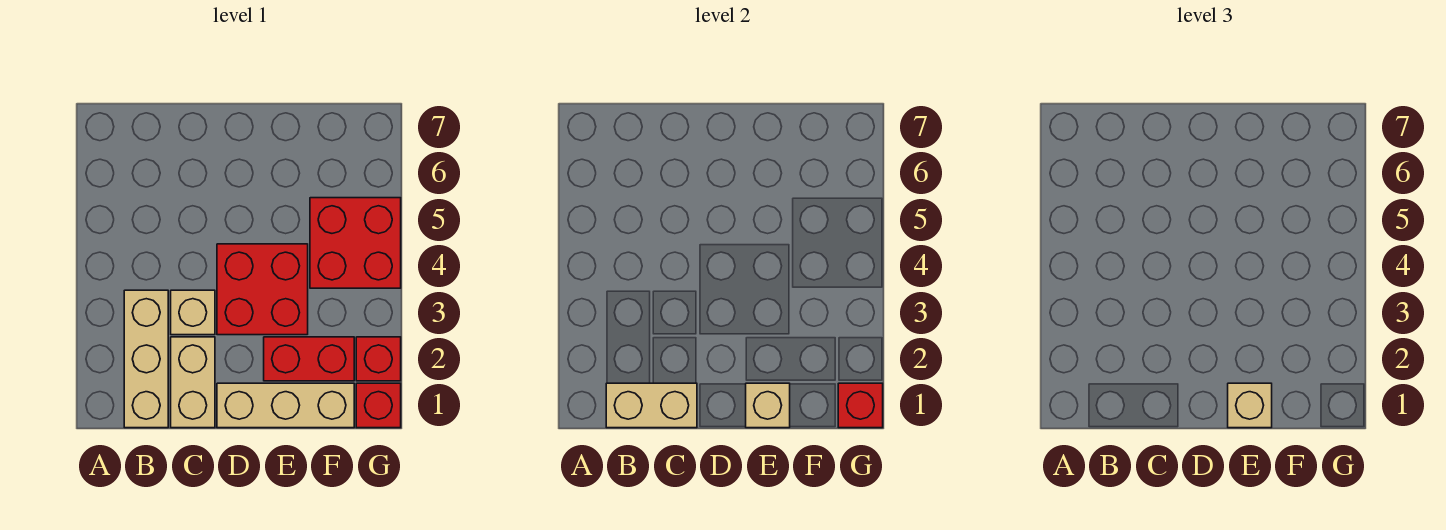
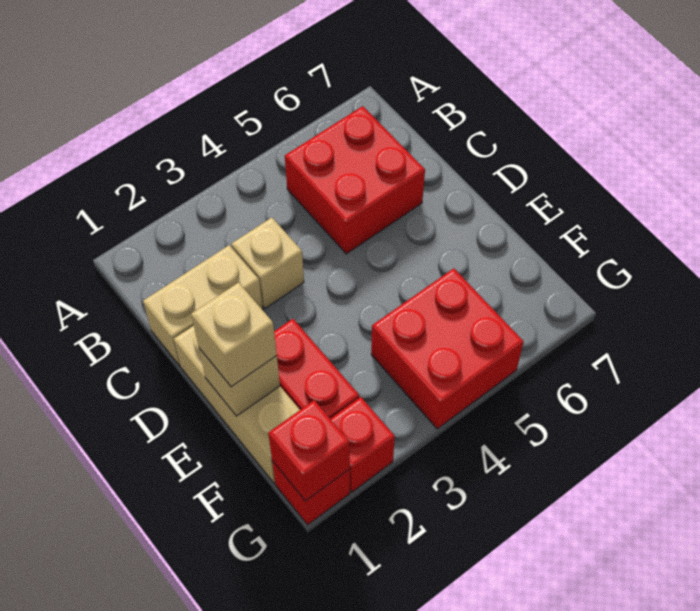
tan brick B1:B3 level 1 -> none
tan brick B1:C1 level 2 -> none
red brick D3:E4 level 1 -> red brick B5:C6 level 1

